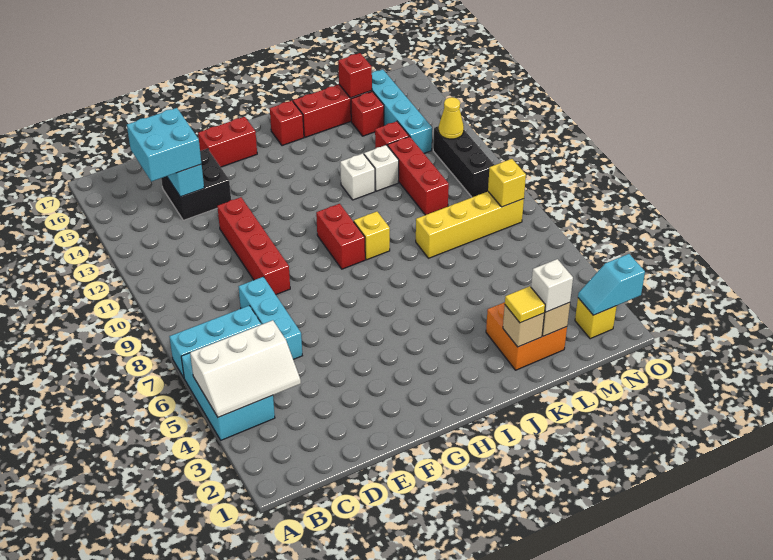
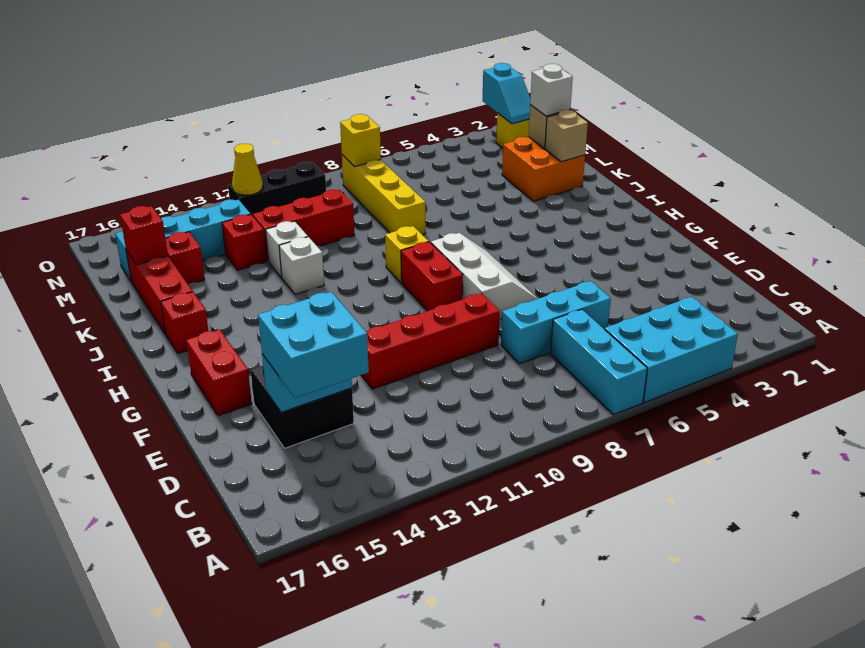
white slope A4:C5 level 2 top 5 -> white slope F7:H8 level 1 top 8
red brick H9:H10 level 1 -> red brick G9:H9 level 1
yellow tile K2 level 3 -> none

